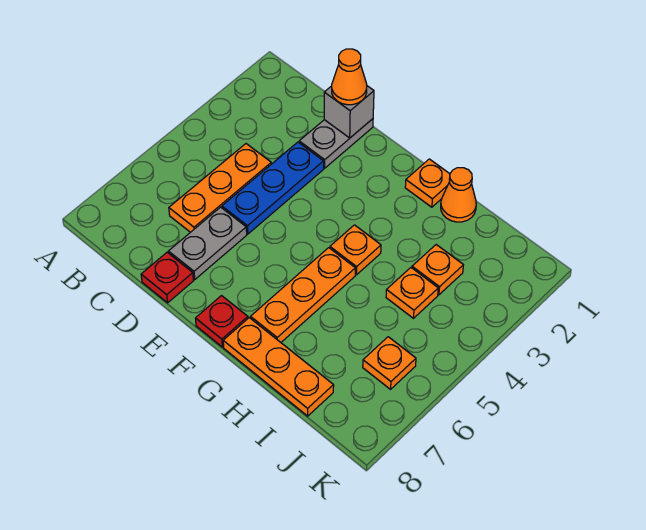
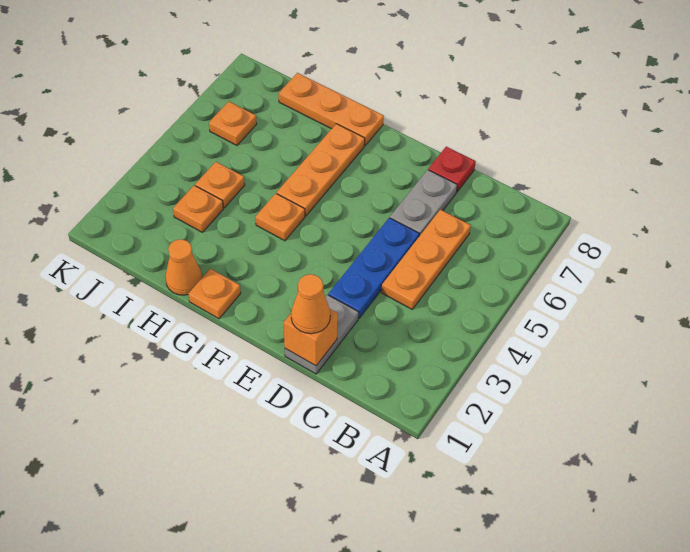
grey brick D1 level 2 -> orange brick D1 level 2
red plate F8 level 1 -> none

